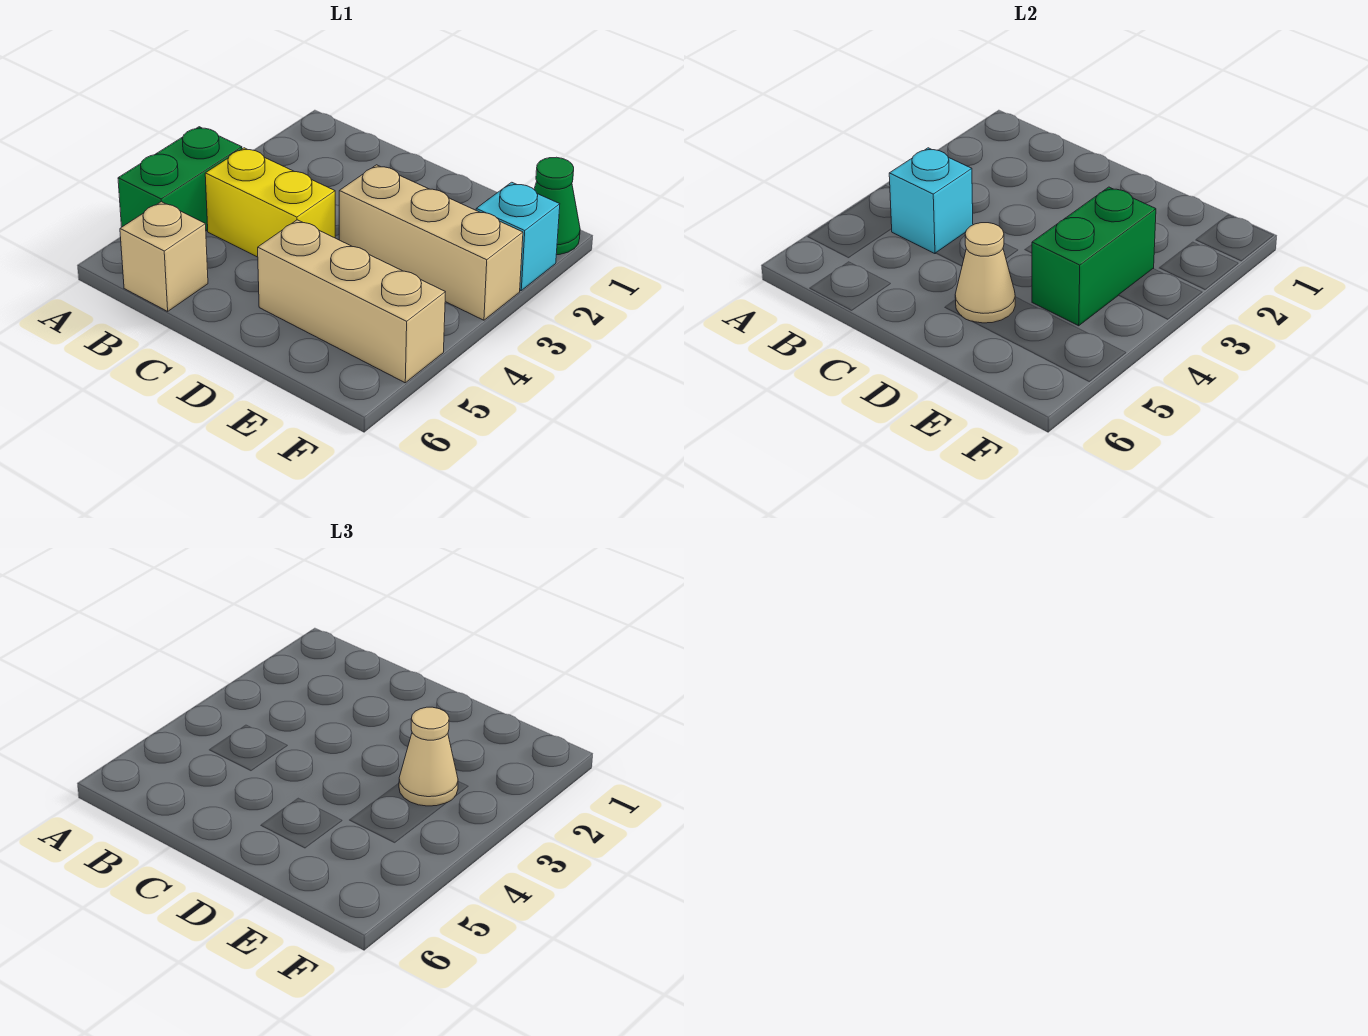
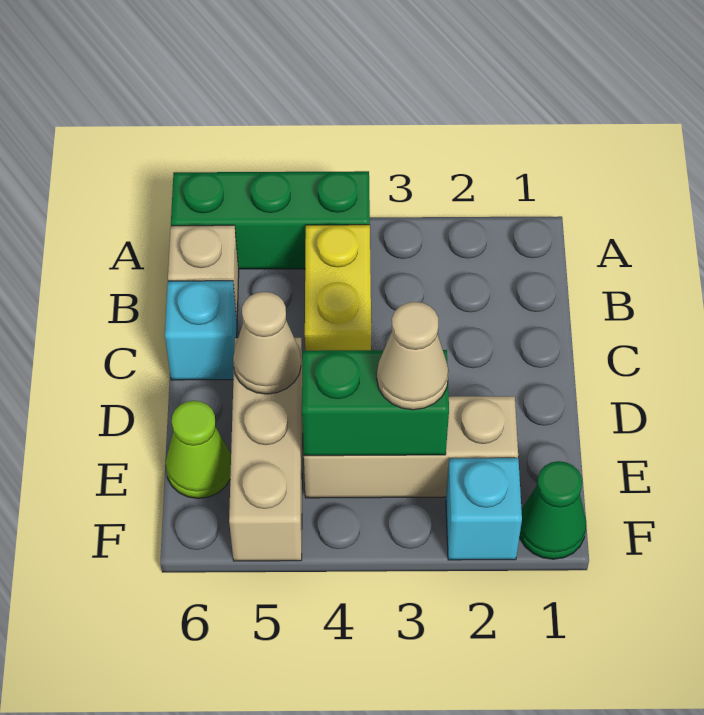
green brick A4:A5 level 1 -> green brick A4:A6 level 1
cyan brick B4 level 2 -> cyan brick C6 level 1
tan brick D3:F3 level 1 -> tan brick E2:E4 level 1
none -> lime cone E6 level 1

